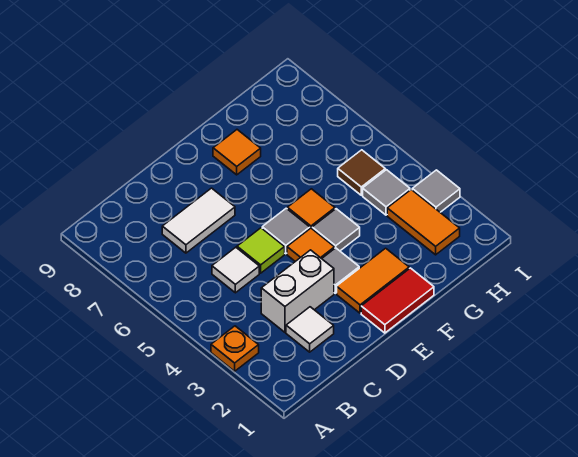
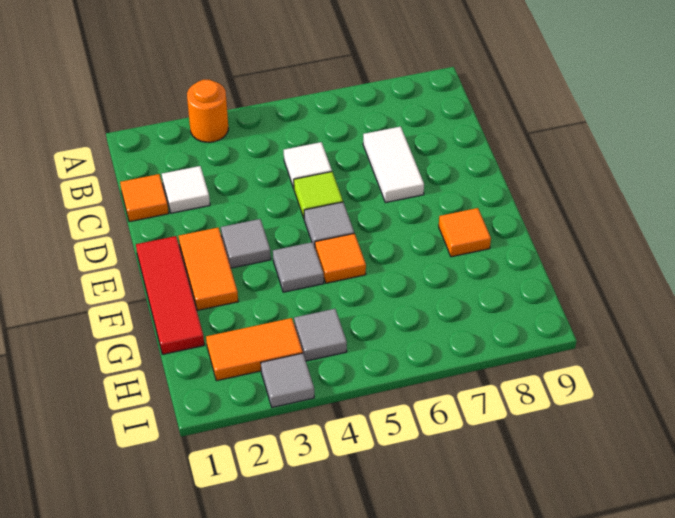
orange plate A3 level 1 -> orange round brick A3 level 1
white brick C3:D3 level 1 -> none
red tile E1:F1 level 1 -> red tile E1:G1 level 1
orange tile E4 level 1 -> orange tile C1 level 1
brown tile H5 level 1 -> none

